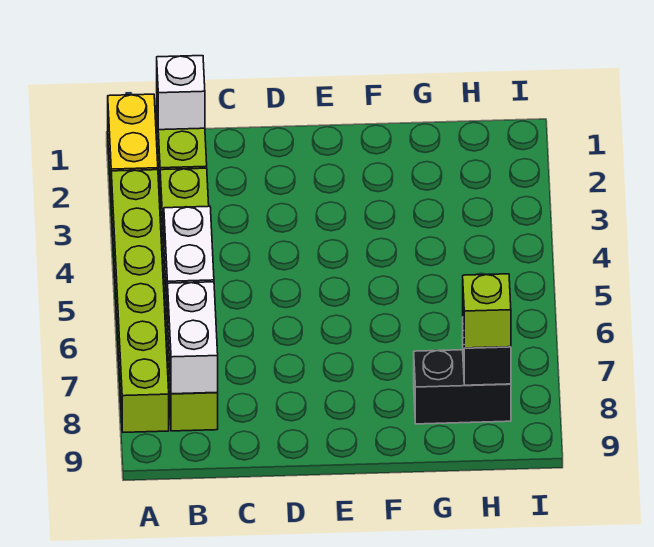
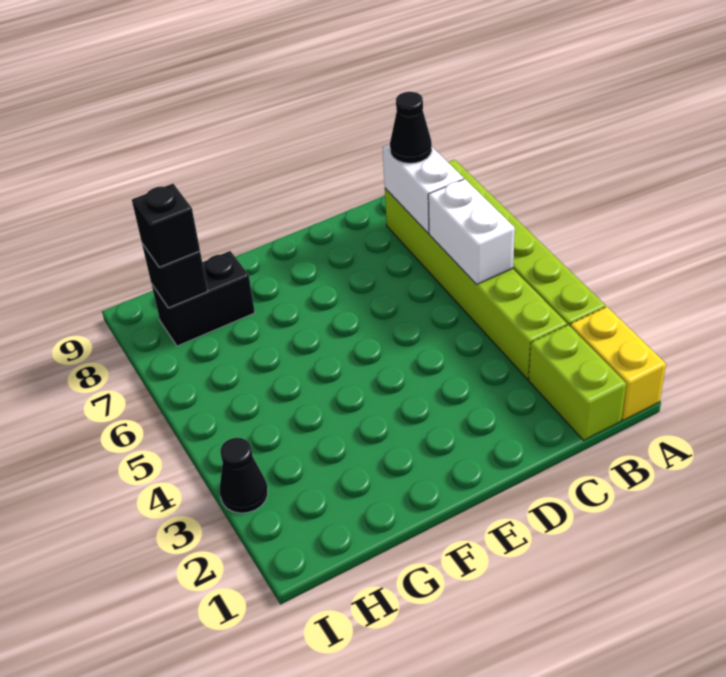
white brick B1 level 2 -> none
none -> black cone B8 level 3
lime brick H8 level 3 -> black brick H8 level 3
none -> black cone I3 level 1

